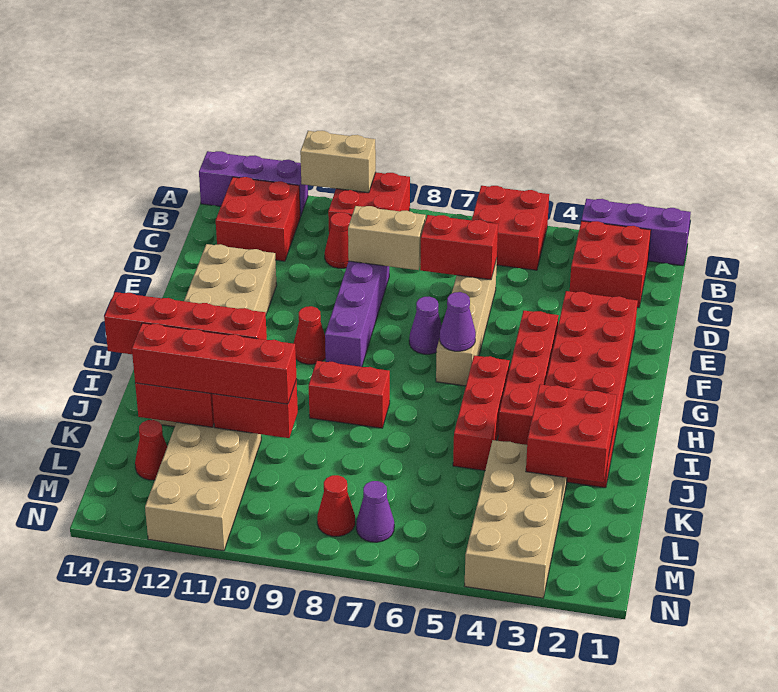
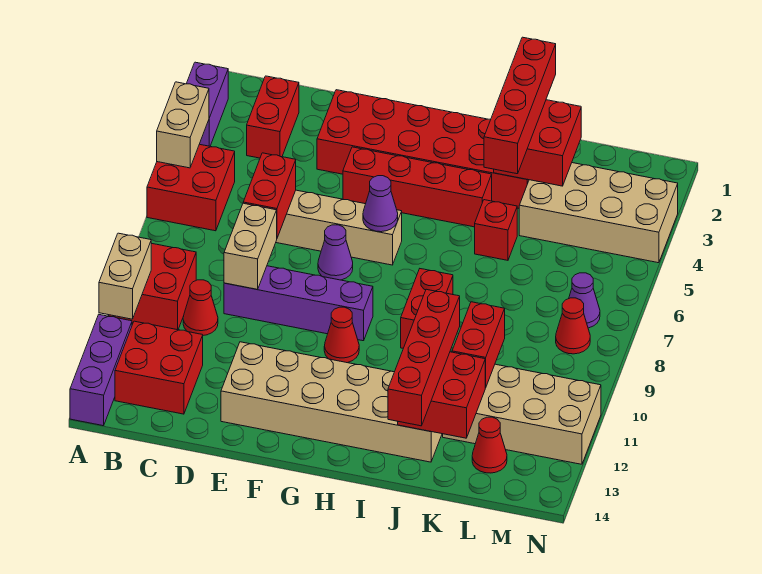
purple brick A1:A3 level 1 -> purple brick A2:A3 level 1
none -> tan brick A4:A5 level 2
red brick B2:C3 level 1 -> red brick C2:C3 level 1
red brick H5:J5 level 1 -> red brick J5 level 1
red brick K10:K13 level 3 -> red brick J1:J4 level 3

